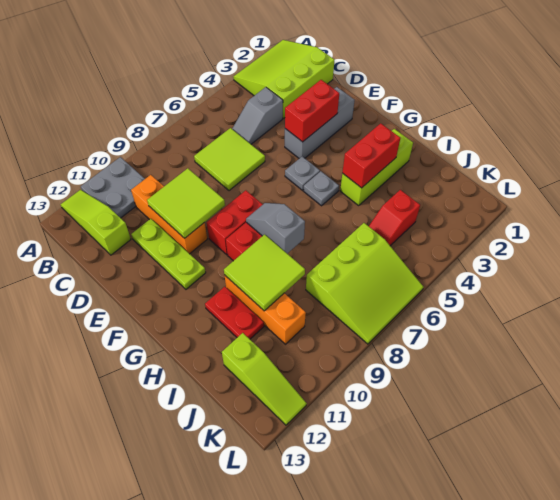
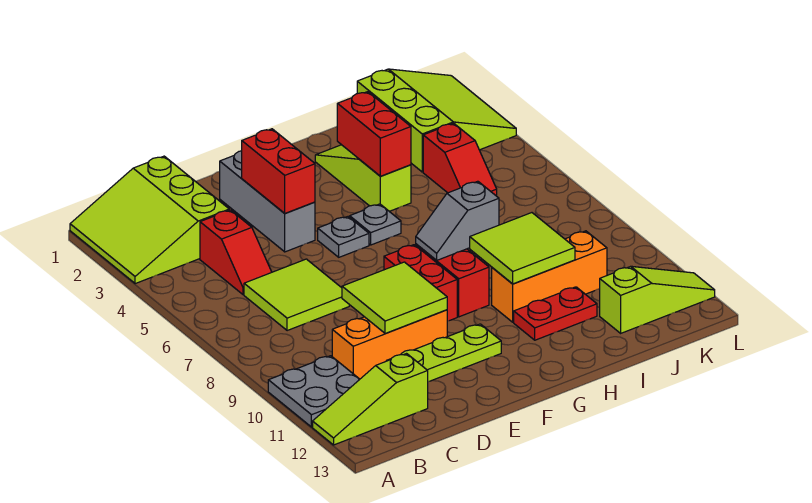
grey slope C4:C5 level 1 top 4 -> red slope C4:C5 level 1 top 4
lime brick H2:H4 level 1 -> lime slope H2:H4 level 1 top 4
lime slope J6:L8 level 1 top J -> lime slope J1:L3 level 1 top J

